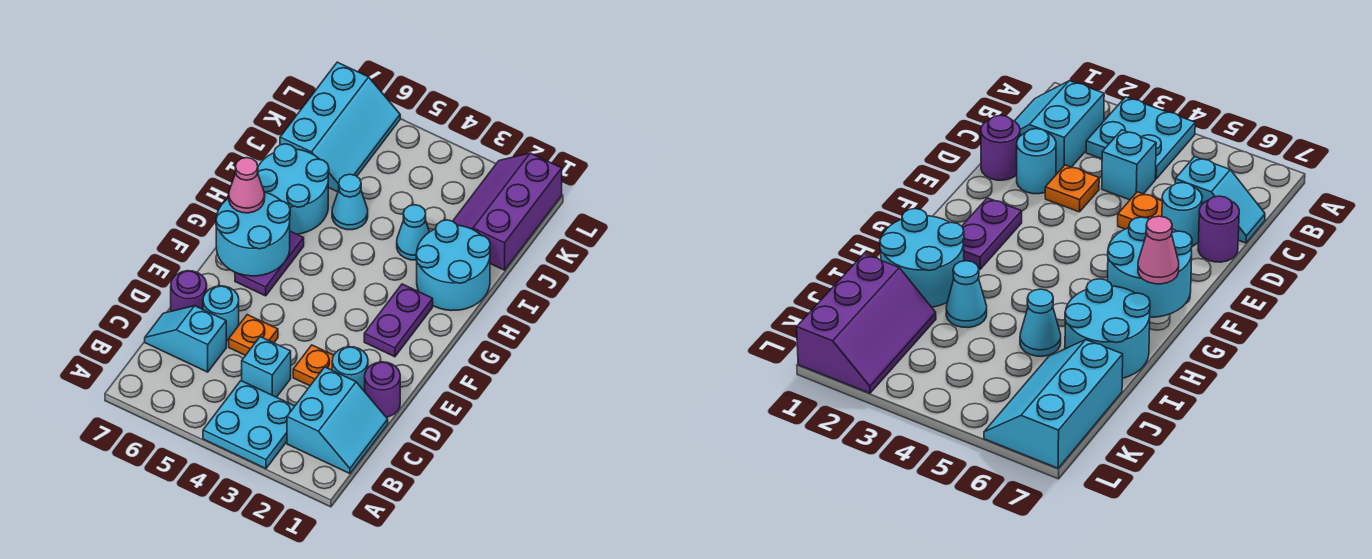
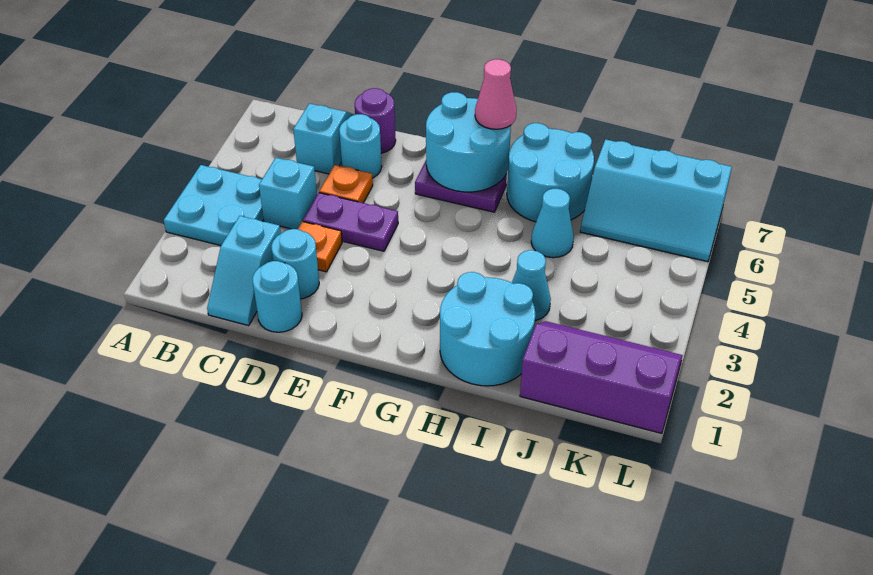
cyan slope B1:C2 level 1 top 2 -> cyan slope C1:C2 level 1 top 2
purple round brick D1 level 1 -> cyan round brick D1 level 1
purple plate F2:G2 level 1 -> purple plate D4:E4 level 1

